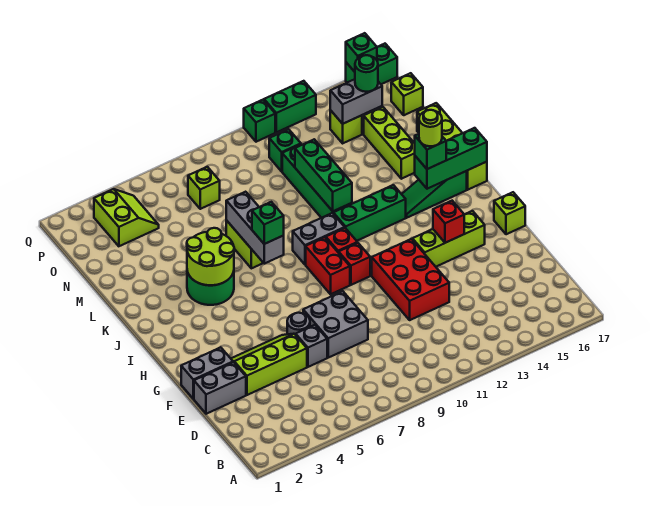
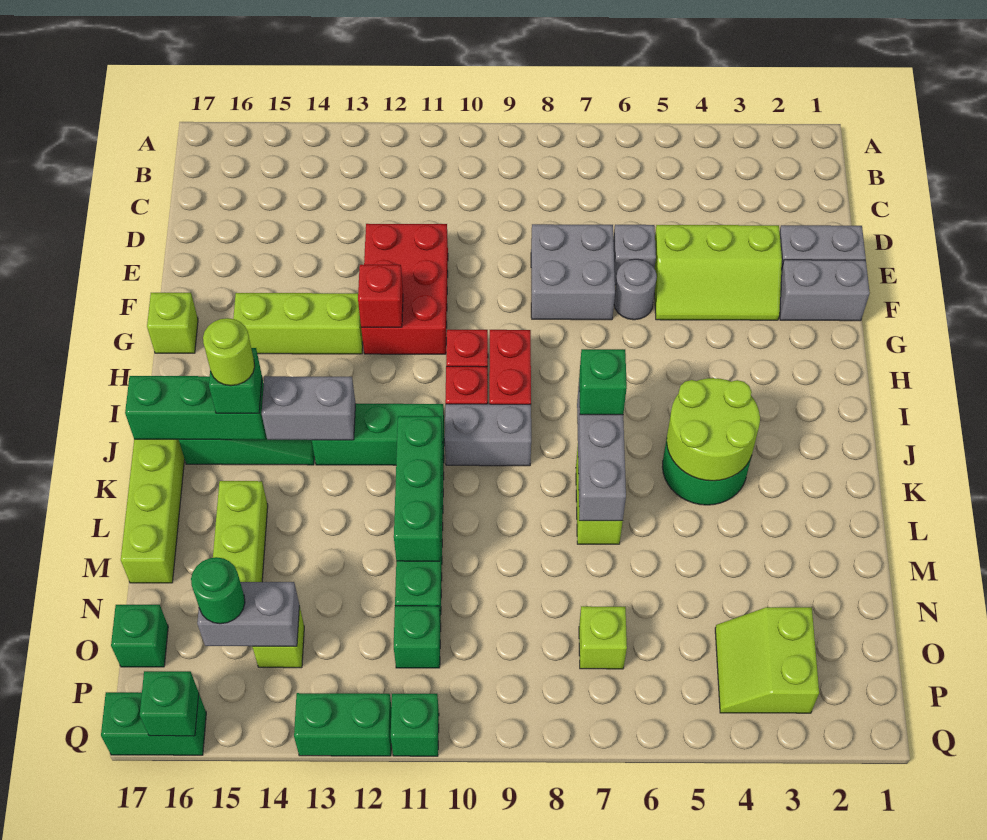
red brick G14 level 2 -> red brick G12 level 2
none -> grey brick J13:J14 level 2
lime brick O17 level 1 -> green brick O17 level 1

